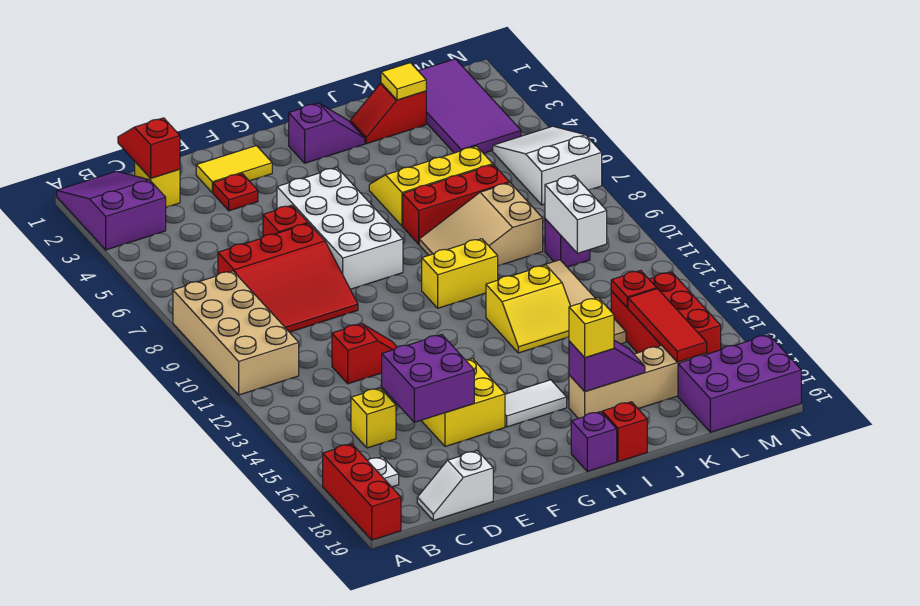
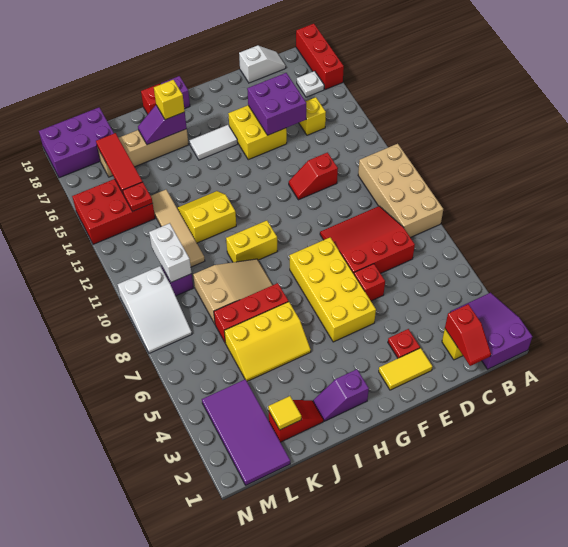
purple slope A1:B3 level 1 top 3 -> purple slope A1:B3 level 1 top 1
white brick F5:G8 level 1 -> yellow brick F5:G8 level 1
red brick L14:M16 level 1 -> red brick L14:N15 level 1
white slope M5:N7 level 1 top 7 -> white slope M8:N10 level 1 top 10

